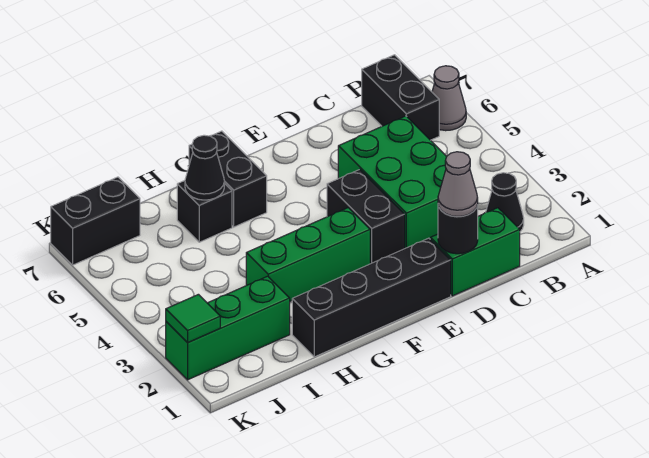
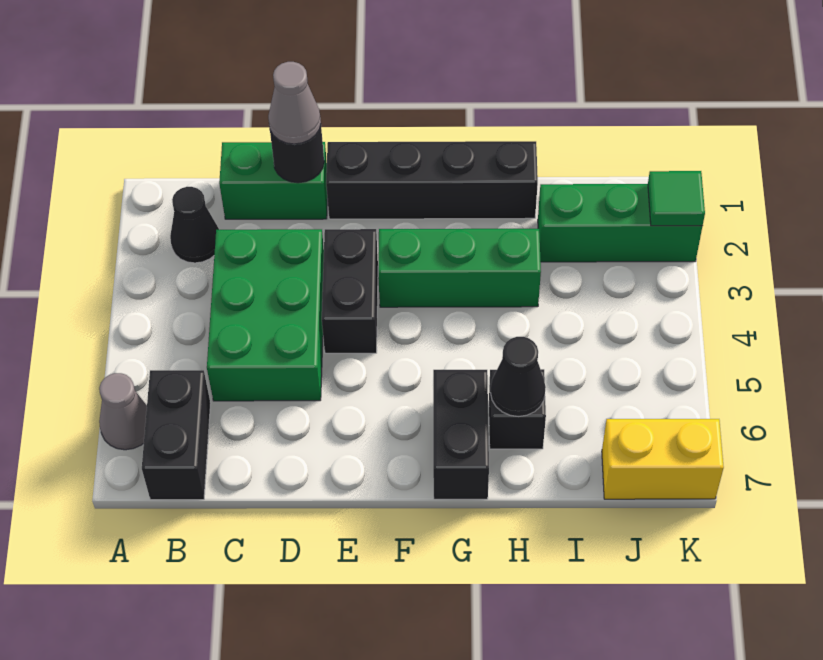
black brick J7:K7 level 1 -> yellow brick J7:K7 level 1

